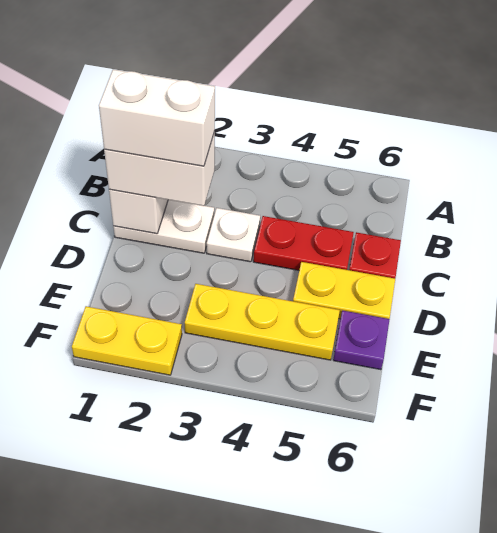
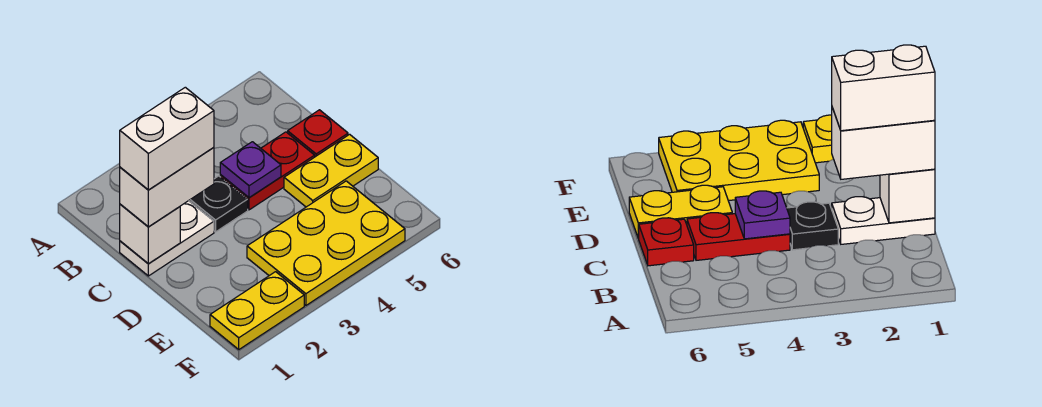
white plate C3 level 1 -> black plate C3 level 1
yellow plate E3:E5 level 1 -> yellow plate E3:F5 level 1
purple plate E6 level 1 -> purple plate C4 level 2

